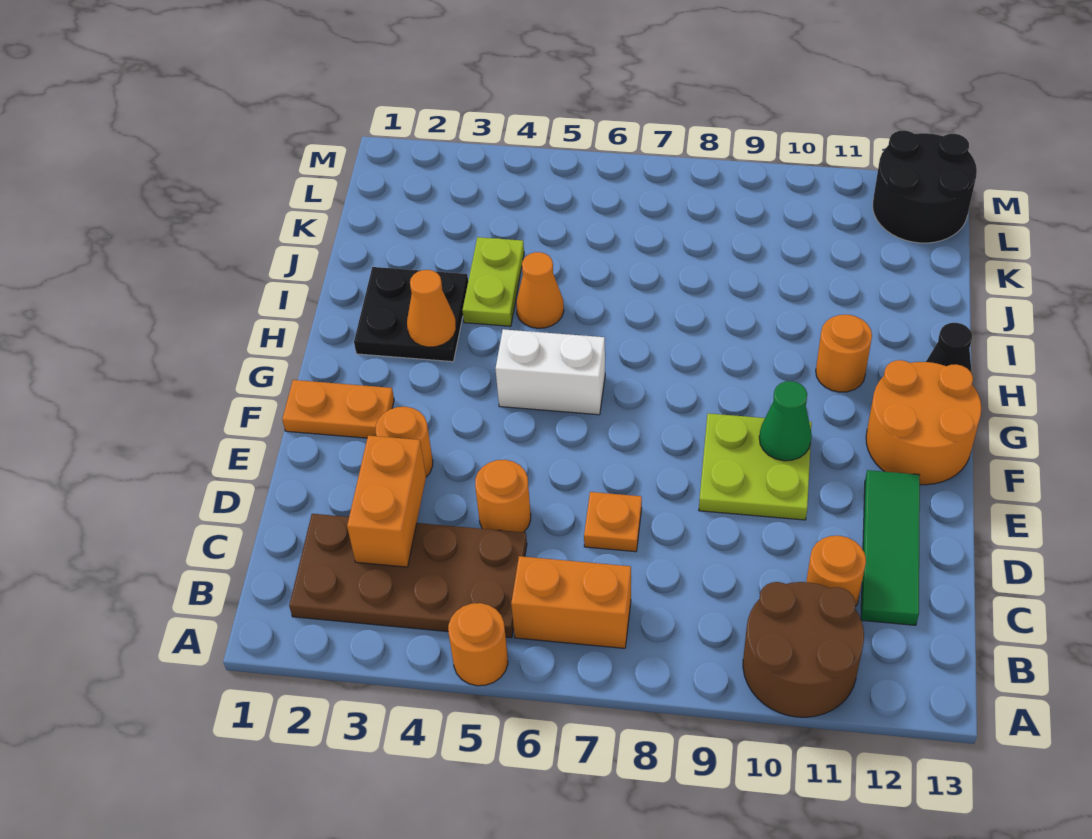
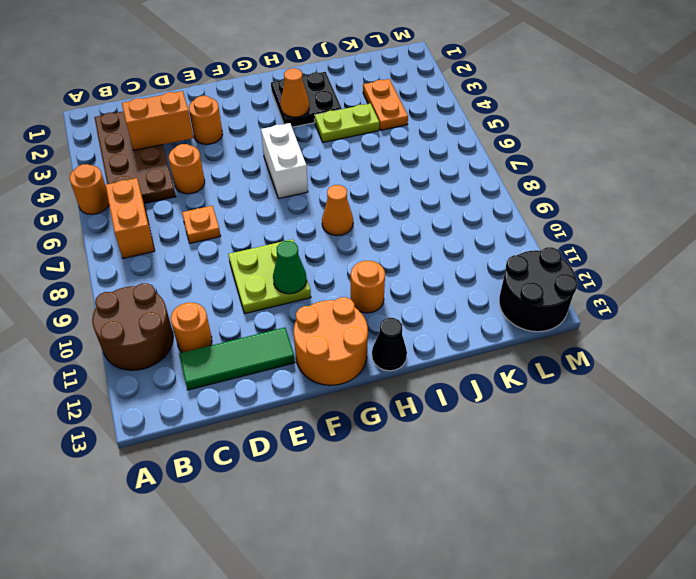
orange plate F1:F2 level 1 -> orange plate K3:K4 level 1
orange cone I5 level 1 -> orange cone H8 level 1

